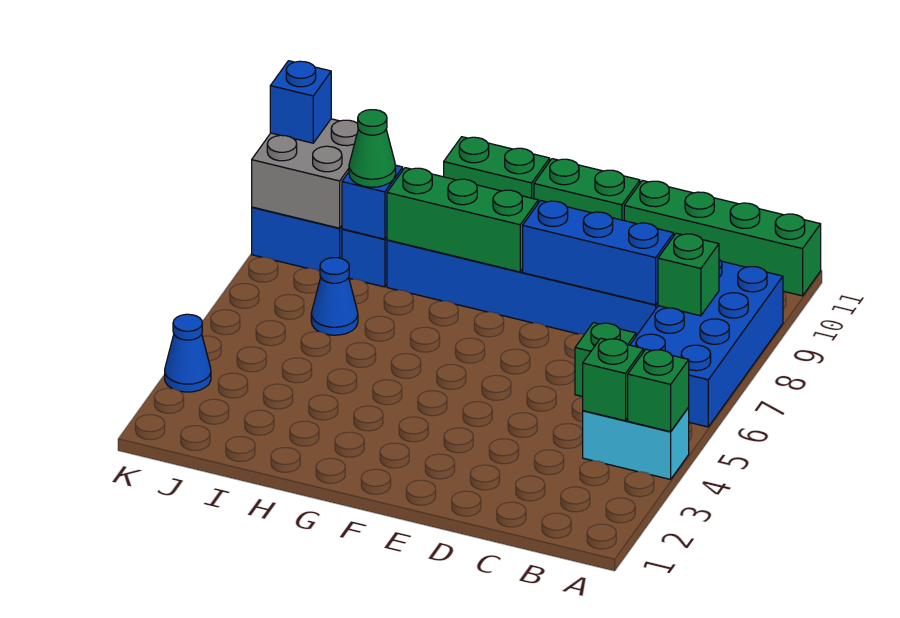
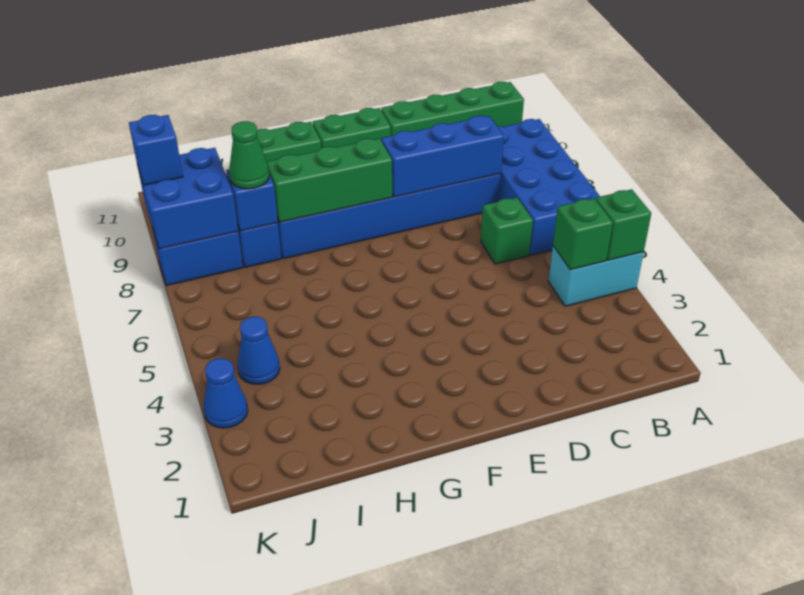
green brick B8 level 2 -> none
blue cone I6 level 1 -> blue cone J4 level 1
grey brick J8:K9 level 2 -> blue brick J8:K9 level 2

